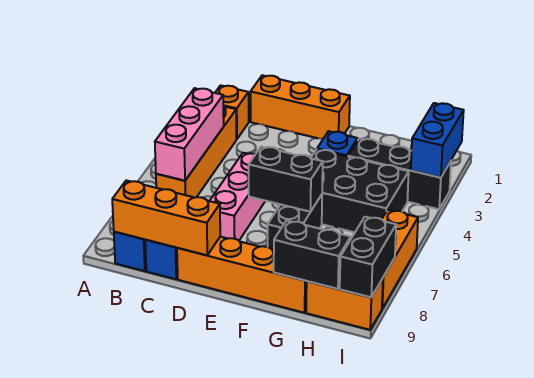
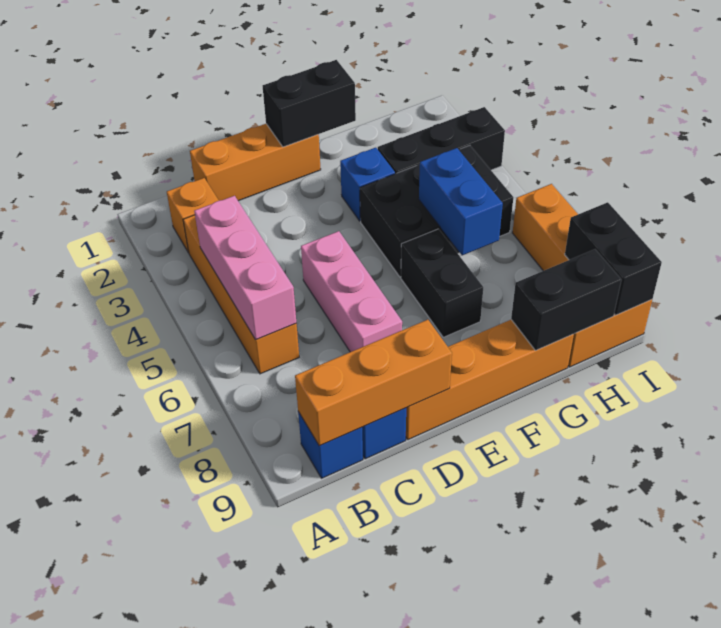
black brick E6:F6 level 2 -> black brick E1:F1 level 2
blue brick I2:I3 level 2 -> blue brick G5:G6 level 2

